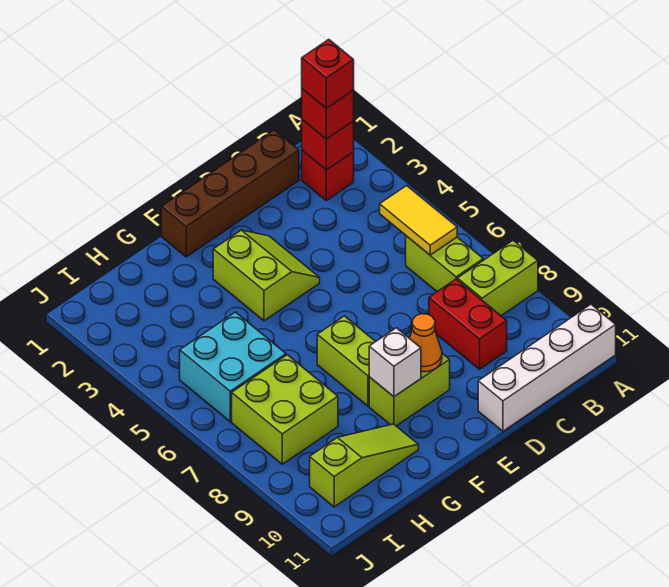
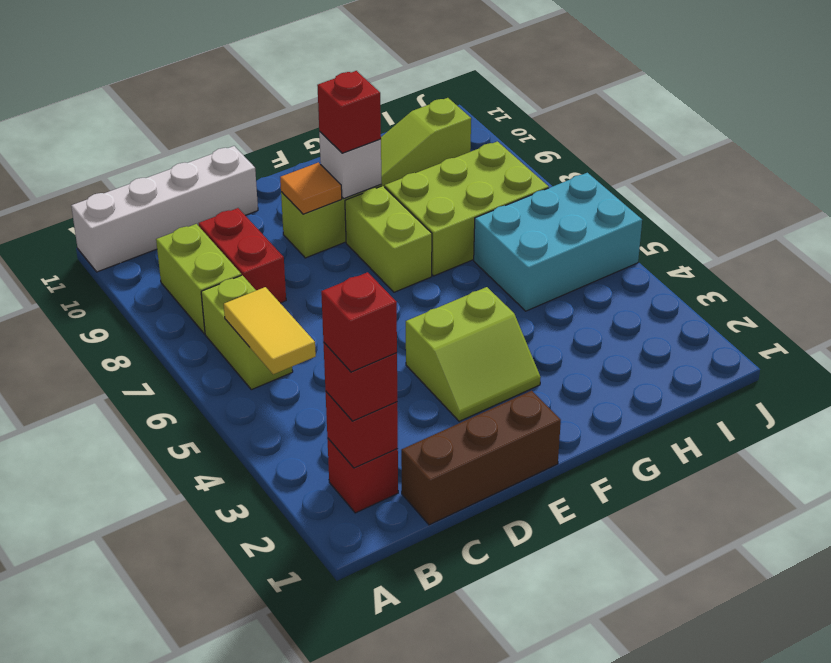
lime brick A8:B8 level 1 -> lime brick B8:B9 level 1
brown brick C1:F1 level 1 -> brown brick C1:E1 level 1
lime slope E3:F4 level 1 top F -> lime slope E3:F4 level 1 top 4
orange cone E9 level 2 -> orange tile E9 level 2
none -> red brick F9 level 3
cyan brick H5:I6 level 1 -> cyan brick H5:J6 level 1
lime brick H7:I8 level 1 -> lime brick G7:I8 level 1

